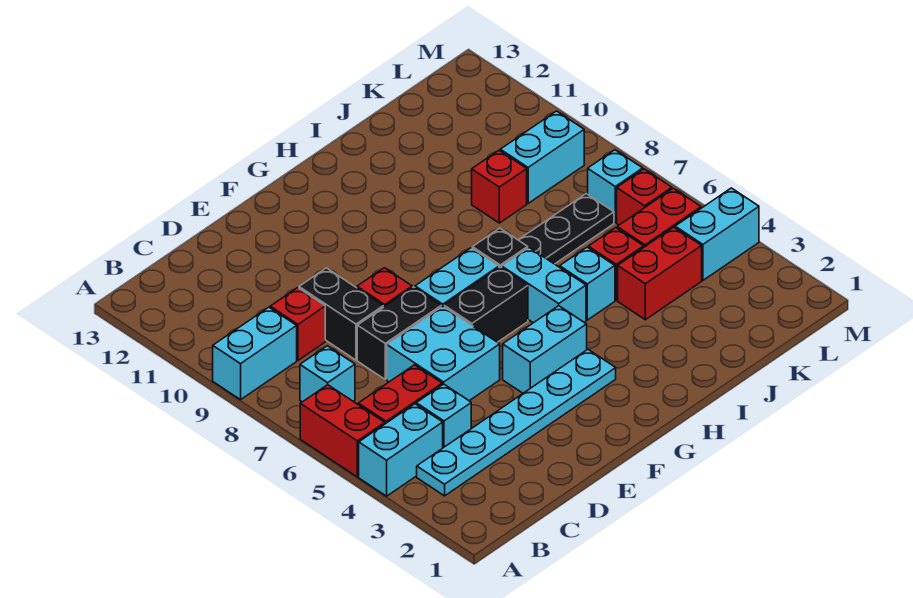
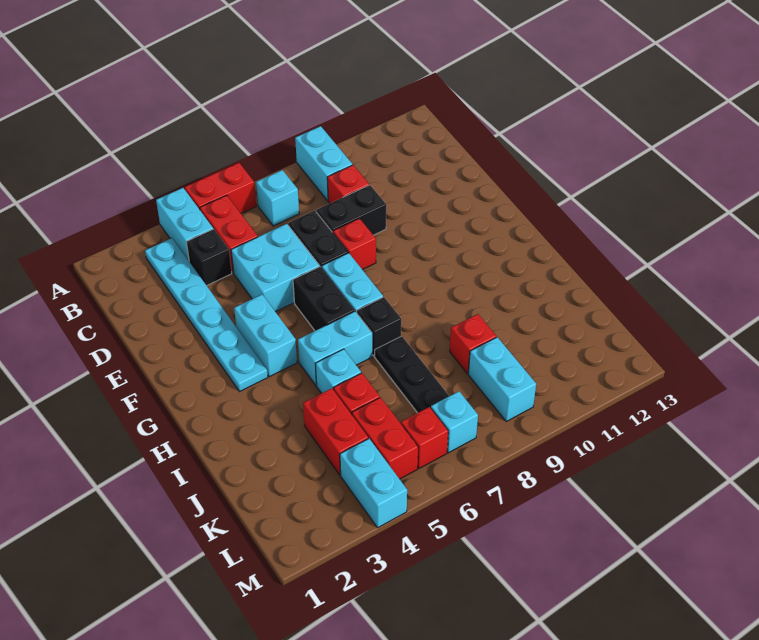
cyan brick C4 level 1 -> black brick C4 level 1

